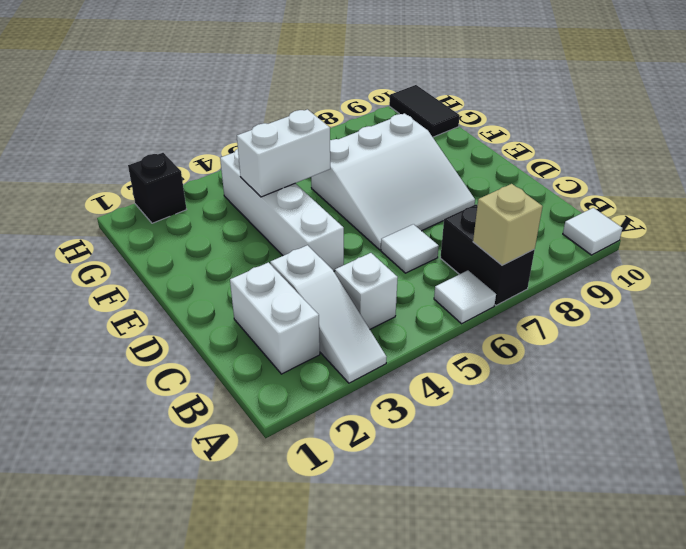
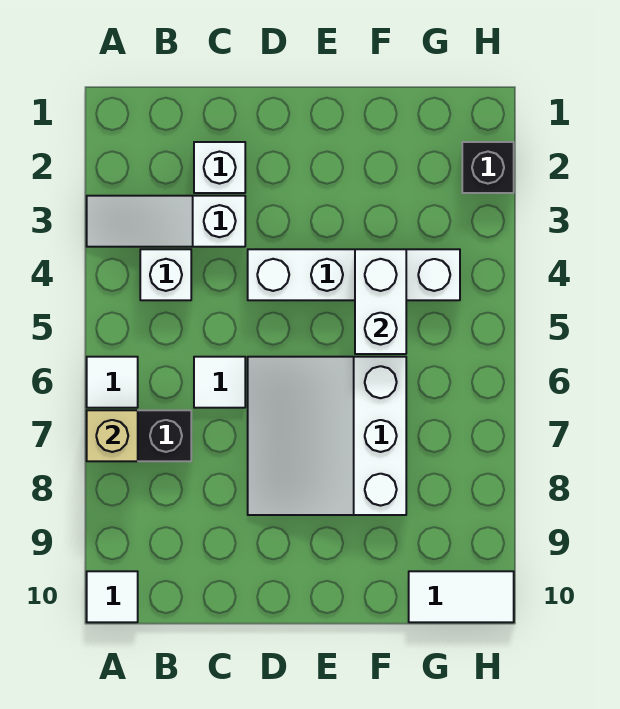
white brick B2:C2 level 1 -> white brick C2 level 1
black tile G10:H10 level 1 -> white tile G10:H10 level 1

